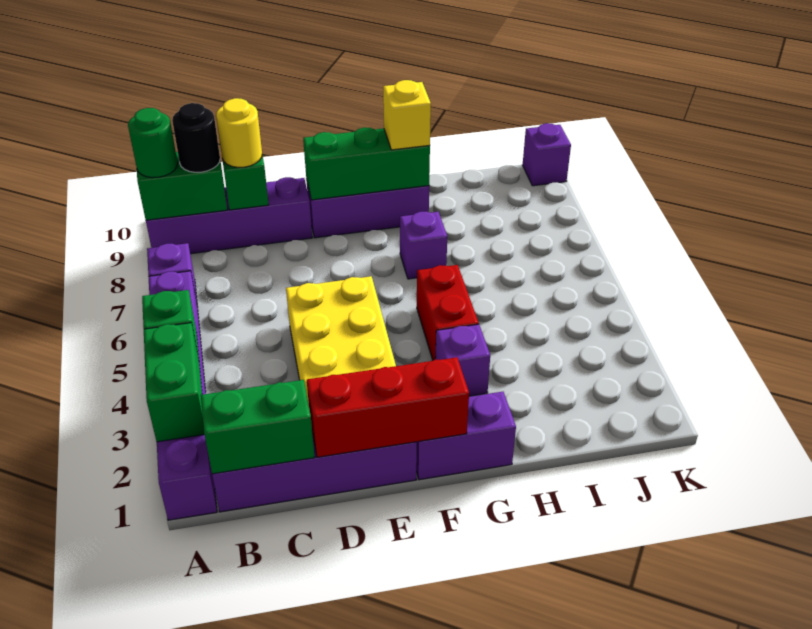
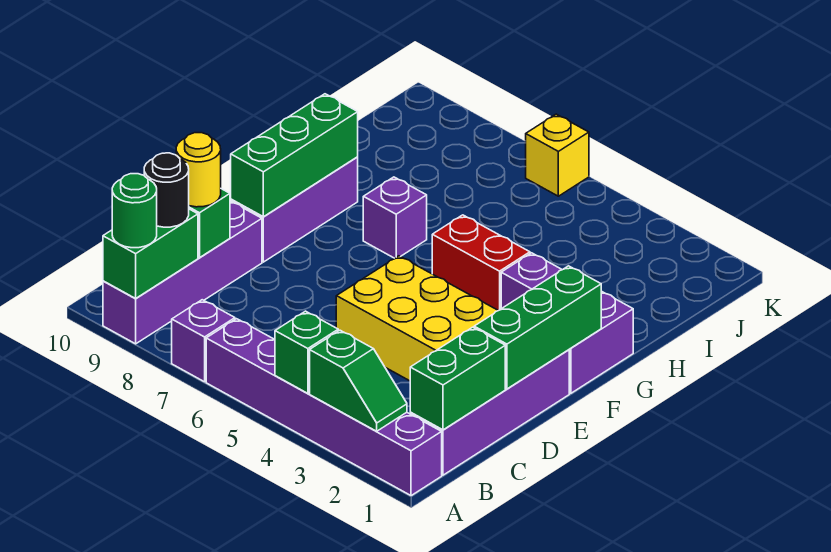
green brick A2:A3 level 2 -> green slope A2:A3 level 2 top 3
red brick D1:F1 level 2 -> green brick D1:F1 level 2
yellow brick G9 level 3 -> yellow brick K6 level 1
purple brick K10 level 1 -> none

